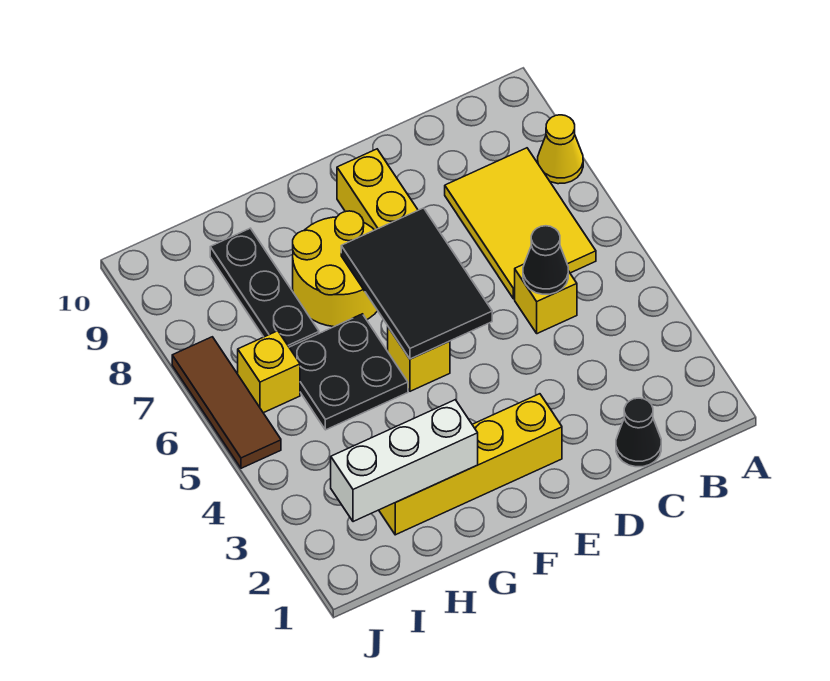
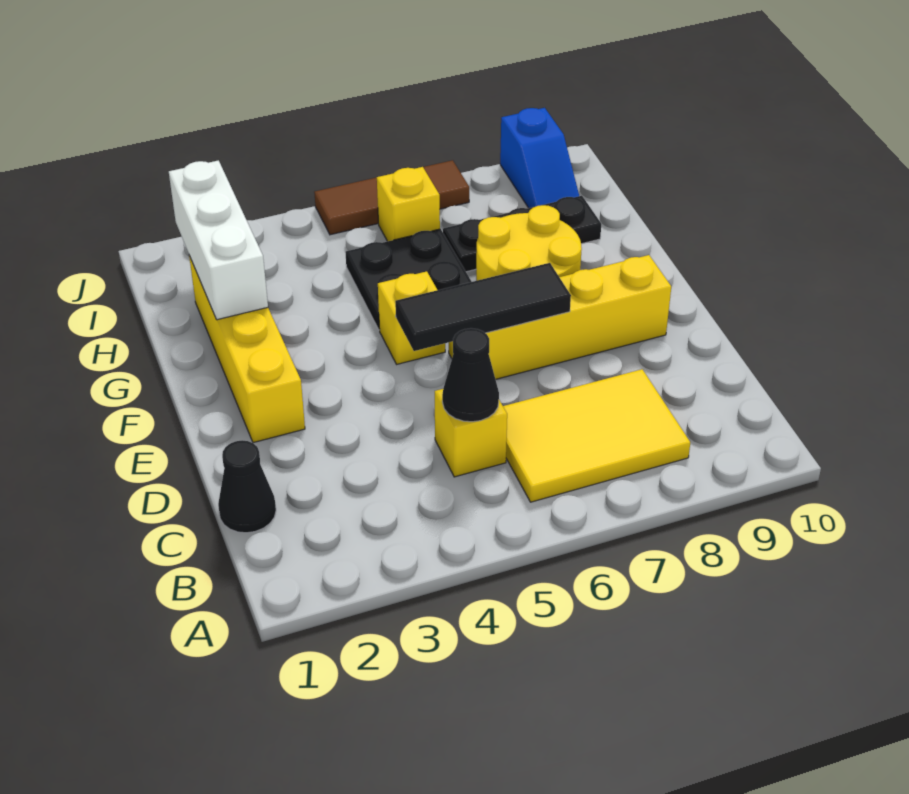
yellow cone A8 level 1 -> none
black tile E5:F7 level 2 -> black tile E5:E7 level 2
none -> blue slope I9:J9 level 1 top J

